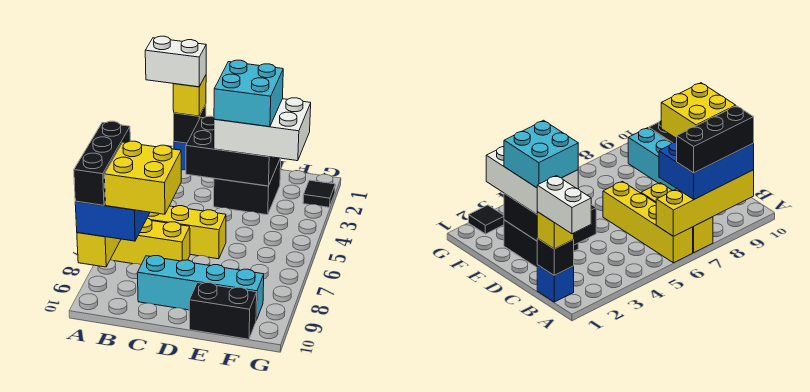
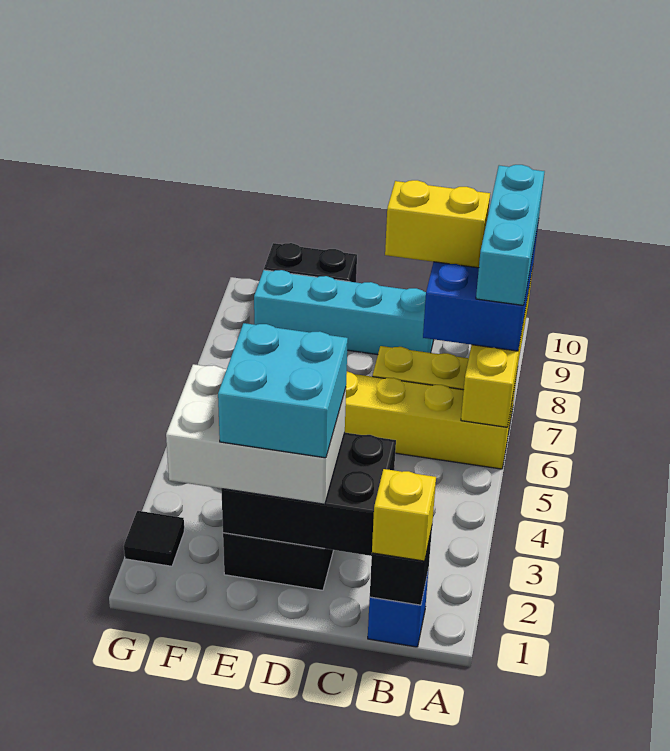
white brick A1:B1 level 4 -> none
black brick A7:A9 level 4 -> cyan brick A7:A9 level 4
yellow brick B8:C9 level 4 -> yellow brick B8:C8 level 4

